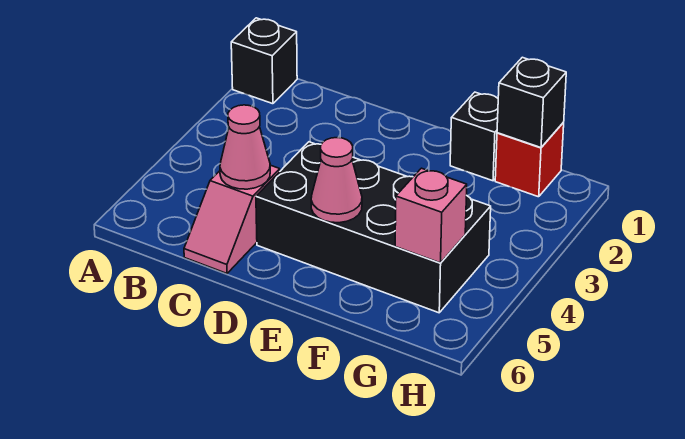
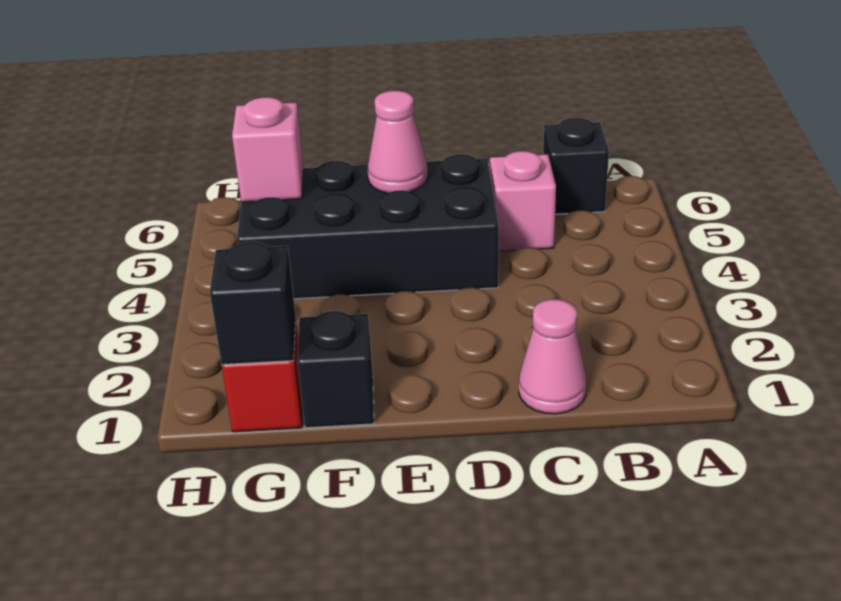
black brick A1 level 1 -> black brick B6 level 1
pink cone C5 level 2 -> pink cone C1 level 1

